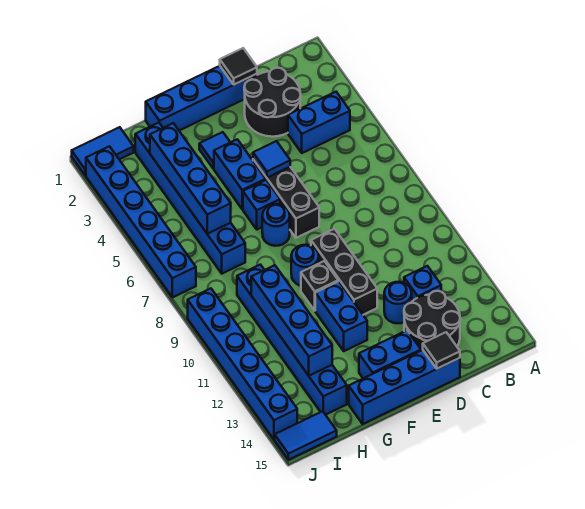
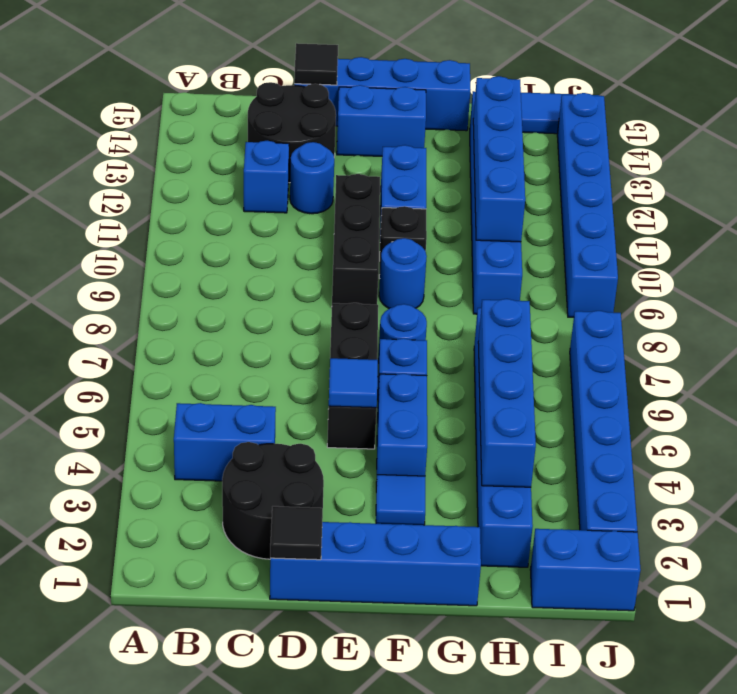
blue tile I1:J1 level 1 -> blue brick I1:J1 level 1

